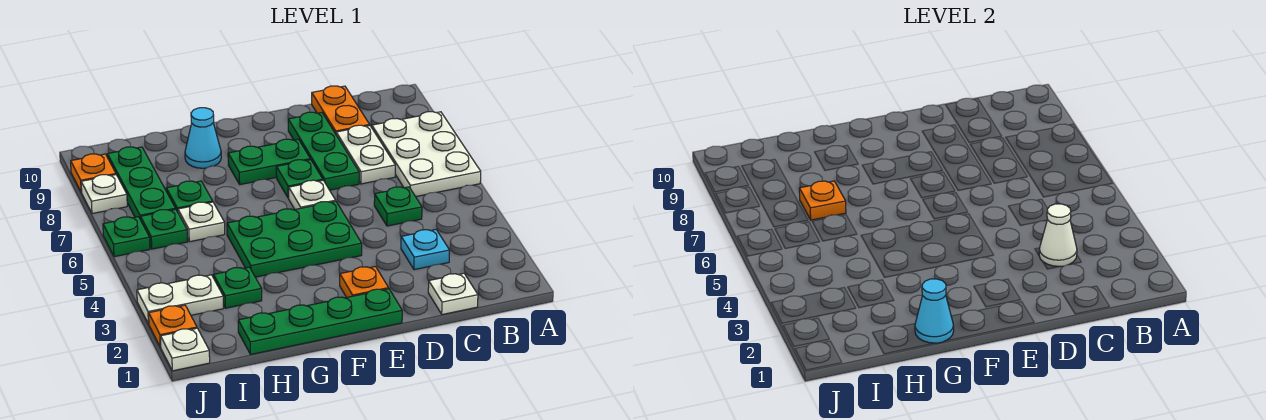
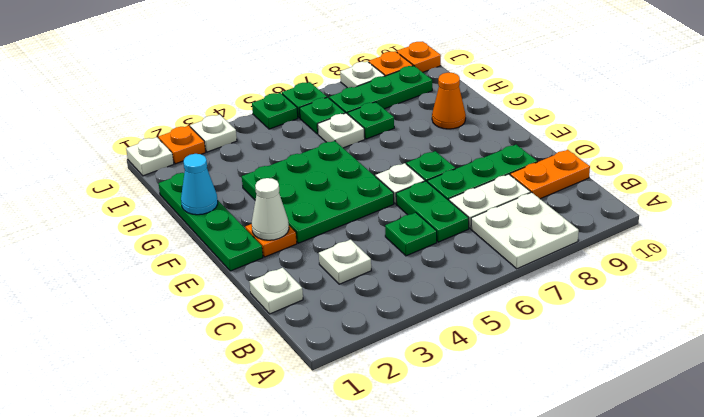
white plate A6:B8 level 1 -> white plate A7:B8 level 1
cyan plate C3 level 1 -> white plate C3 level 1
white cone C3 level 2 -> white cone E2 level 2
green plate E4:G5 level 1 -> green plate E3:G5 level 1
green plate E8:F8 level 1 -> green plate C6:D6 level 1
cyan cone G9 level 1 -> orange cone G9 level 1
green plate H3 level 1 -> green plate J5 level 1
orange plate H7 level 2 -> orange plate J10 level 1
white plate I3:J3 level 1 -> white plate J3 level 1

